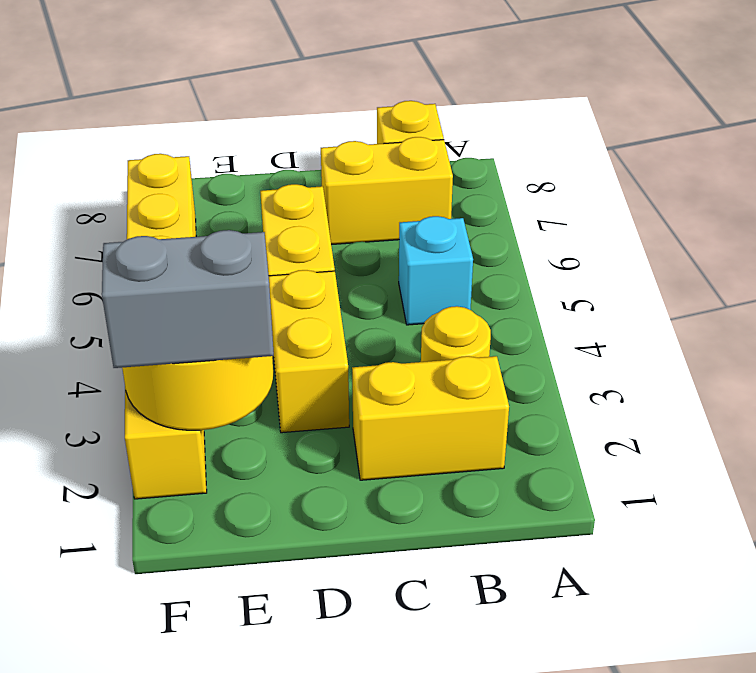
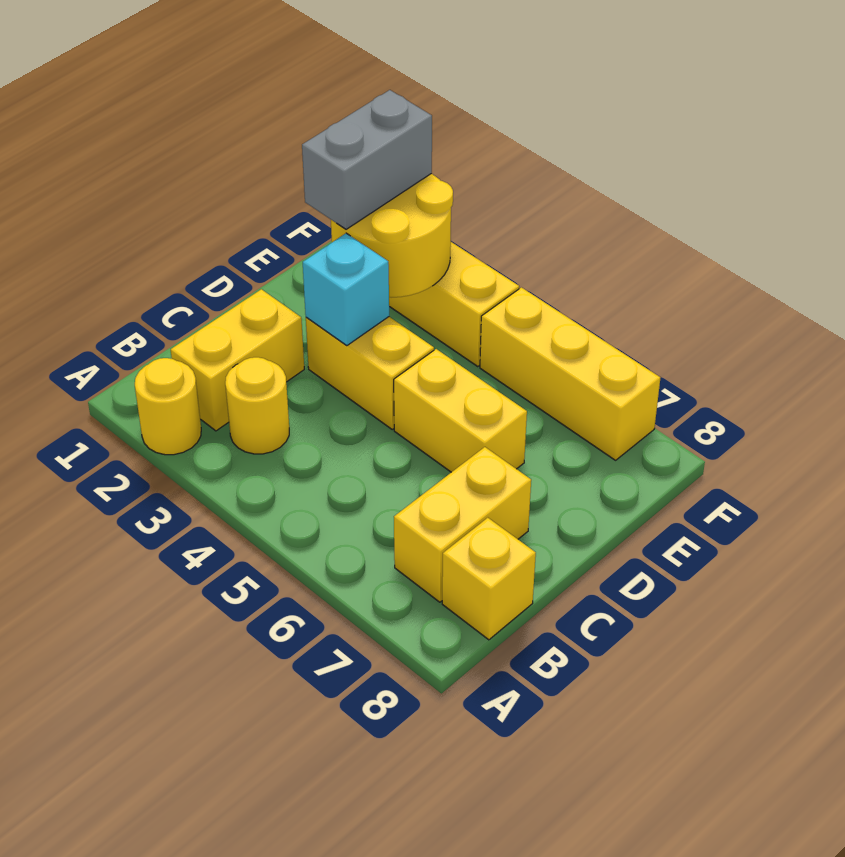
none -> yellow round brick A2 level 1
cyan brick B5 level 1 -> cyan brick D3 level 2

